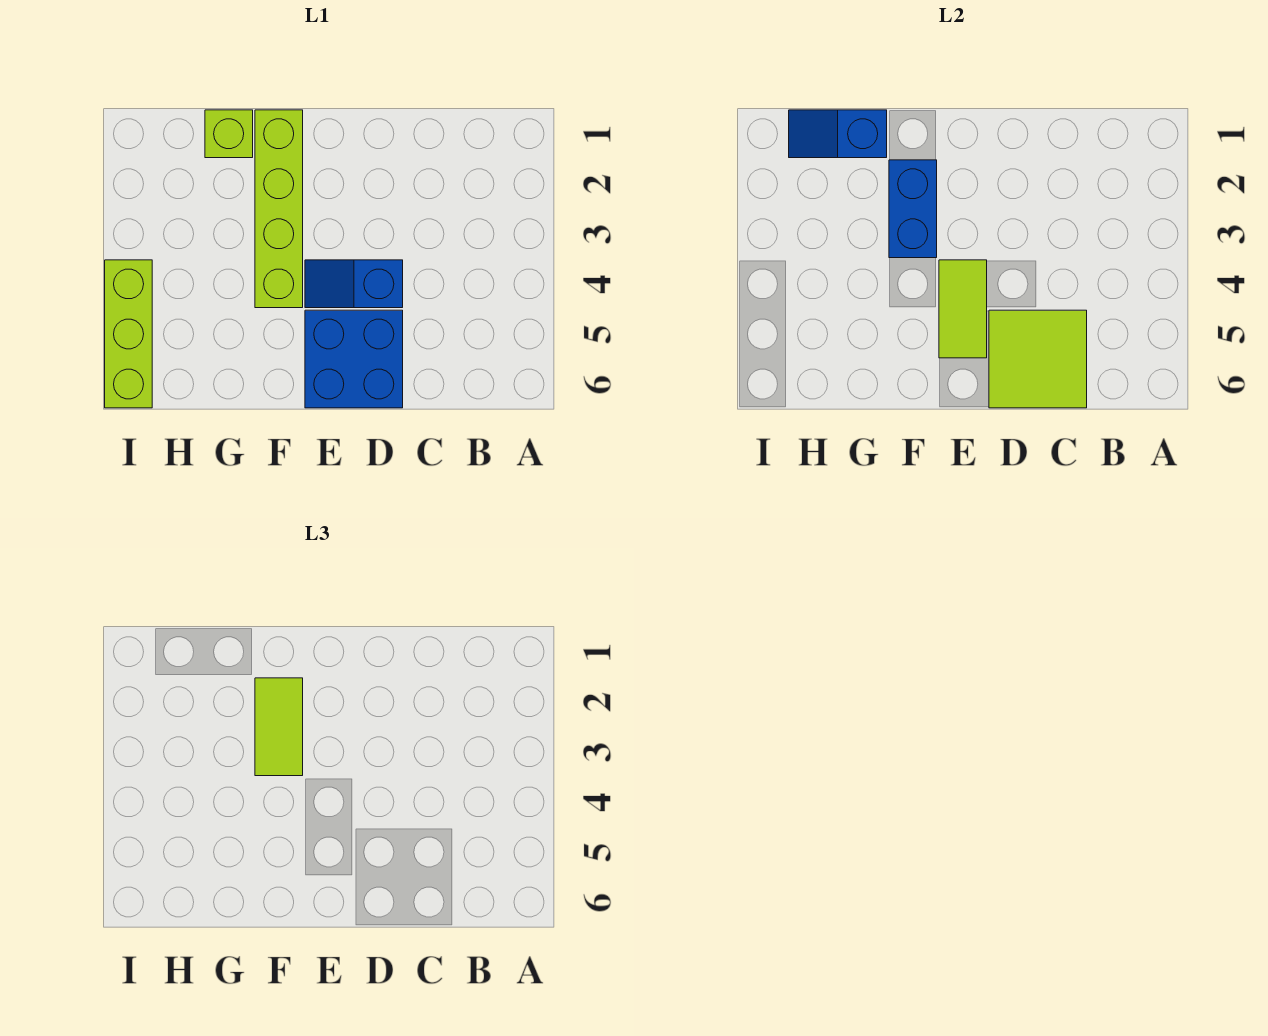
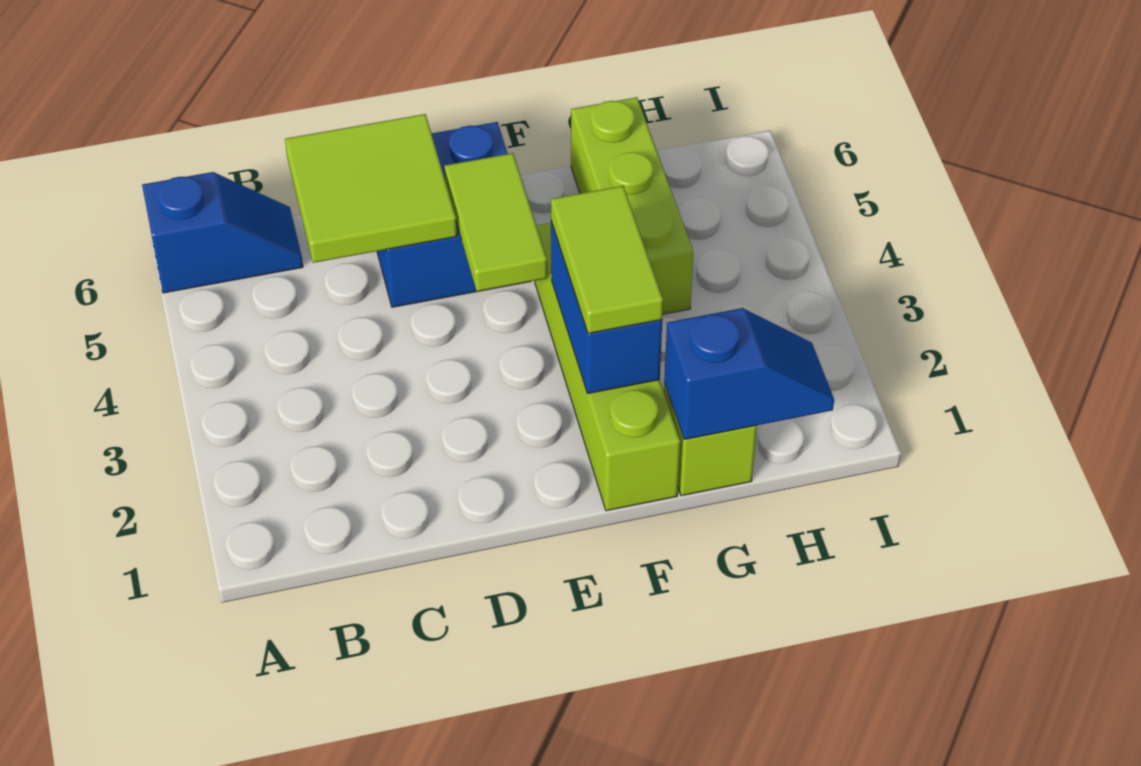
blue slope D4:E4 level 1 top D -> blue slope A6:B6 level 1 top A
lime brick I4:I6 level 1 -> lime brick G4:G6 level 1

